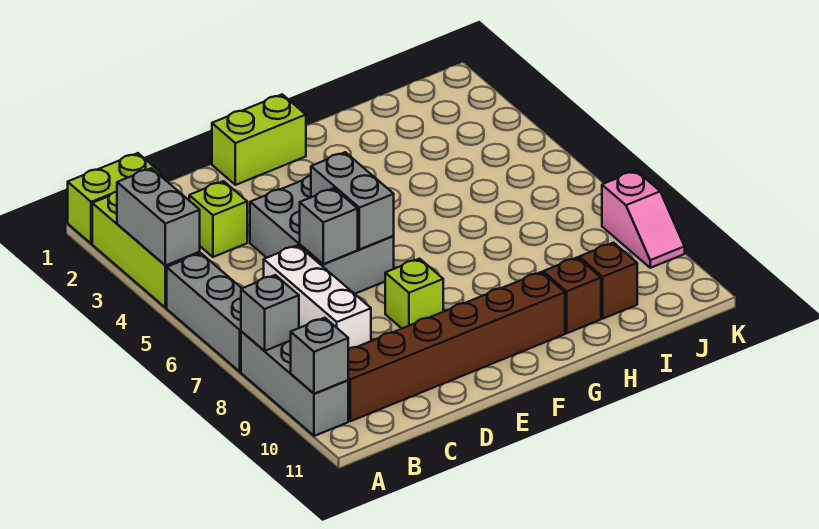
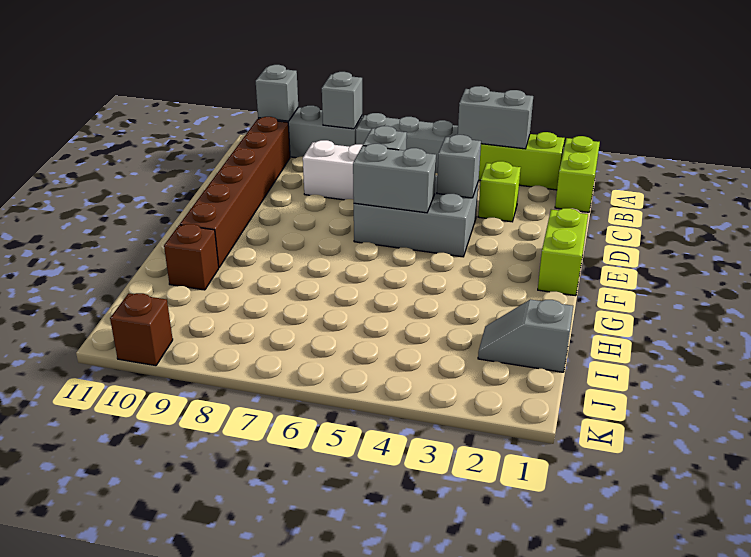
none -> grey brick D4 level 2
lime brick E8 level 1 -> none
none -> grey slope I1:I2 level 1 top 1
brown brick I10 level 1 -> brown brick K10 level 1
pink slope K8:K9 level 1 top 8 -> none

